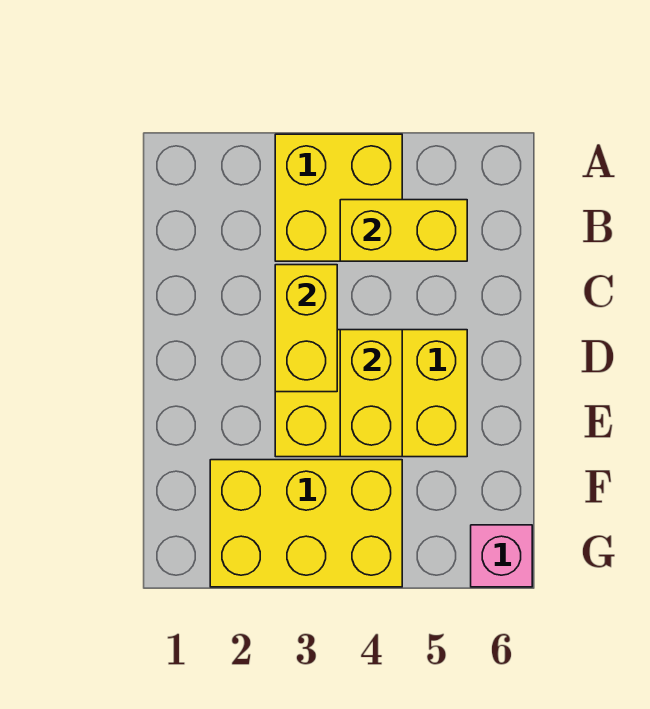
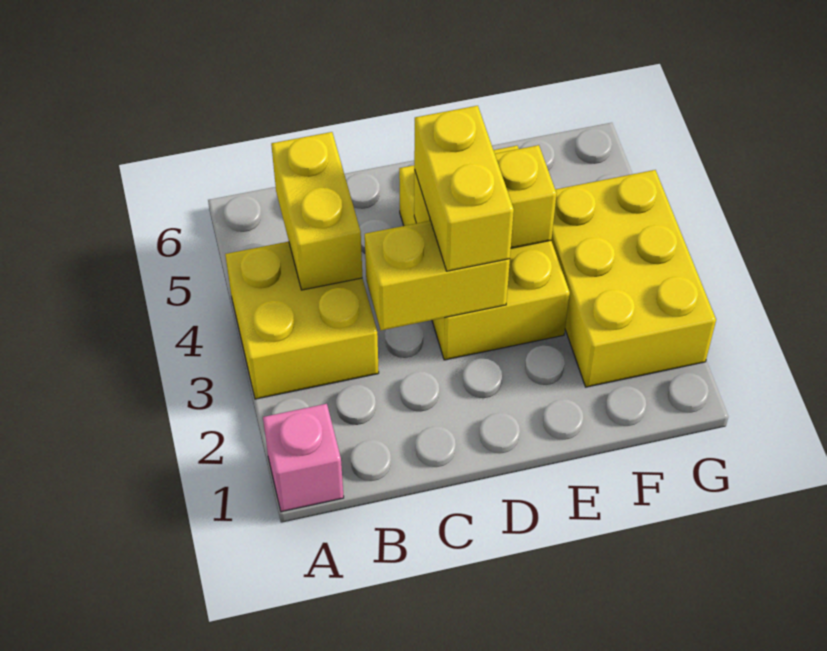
none -> yellow brick D3:D4 level 3
pink brick G6 level 1 -> pink brick A1 level 1

